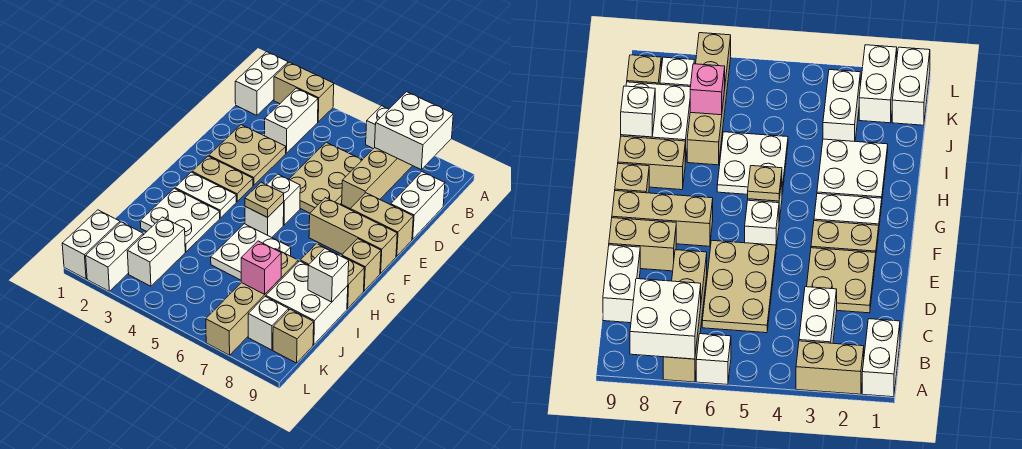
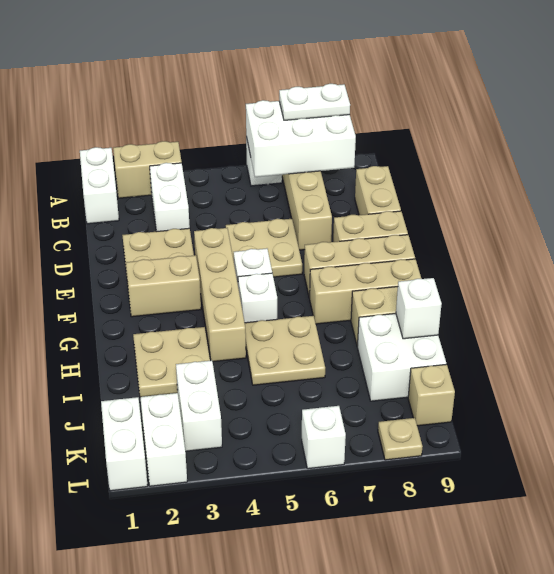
white brick A7:B8 level 2 -> white brick A6:B8 level 2
tan plate C5:E6 level 1 -> tan plate D5:E6 level 1
white brick C9:D9 level 1 -> tan brick C9:D9 level 1
tan plate F2:F3 level 1 -> tan brick F2:F3 level 1
white plate G2:G3 level 1 -> white plate A7:A8 level 3
tan plate G5 level 2 -> tan plate L8 level 1
tan brick G9 level 1 -> tan brick G7:G9 level 1
white plate H2:I3 level 1 -> tan plate H2:I3 level 1
white plate H5:I6 level 1 -> tan plate H5:I6 level 1
tan brick I7:L7 level 1 -> tan brick E4:H4 level 1
pink brick J7 level 2 -> none
white brick K8 level 1 -> white brick L6 level 1

